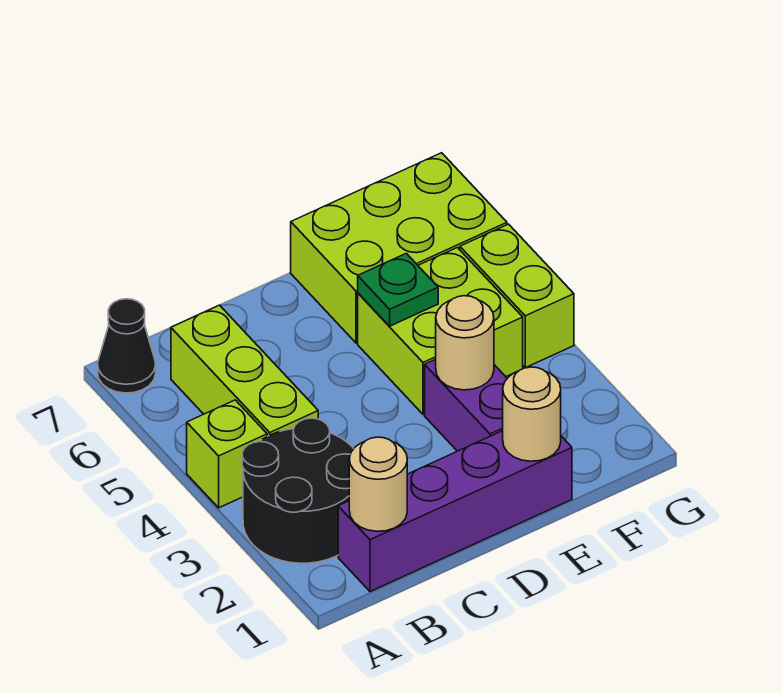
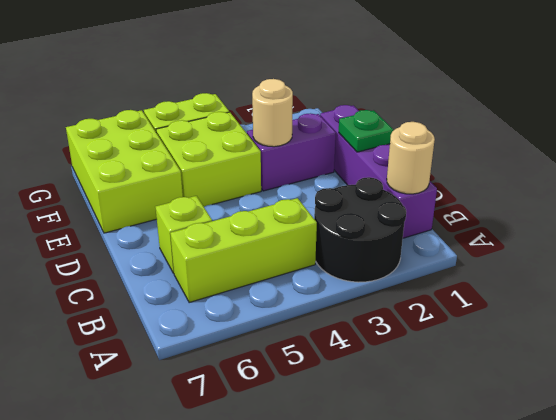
lime brick A4 level 1 -> lime brick C6 level 1
black cone A7 level 1 -> none
tan round brick E1 level 2 -> none
green plate E5 level 2 -> green plate D1 level 2

